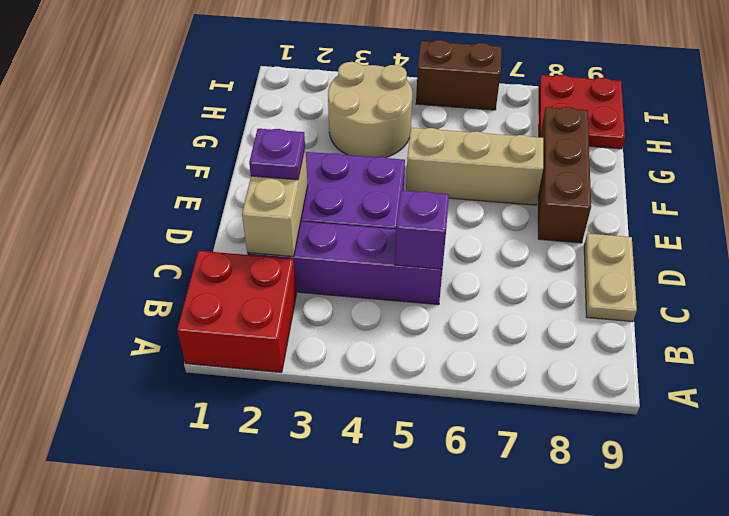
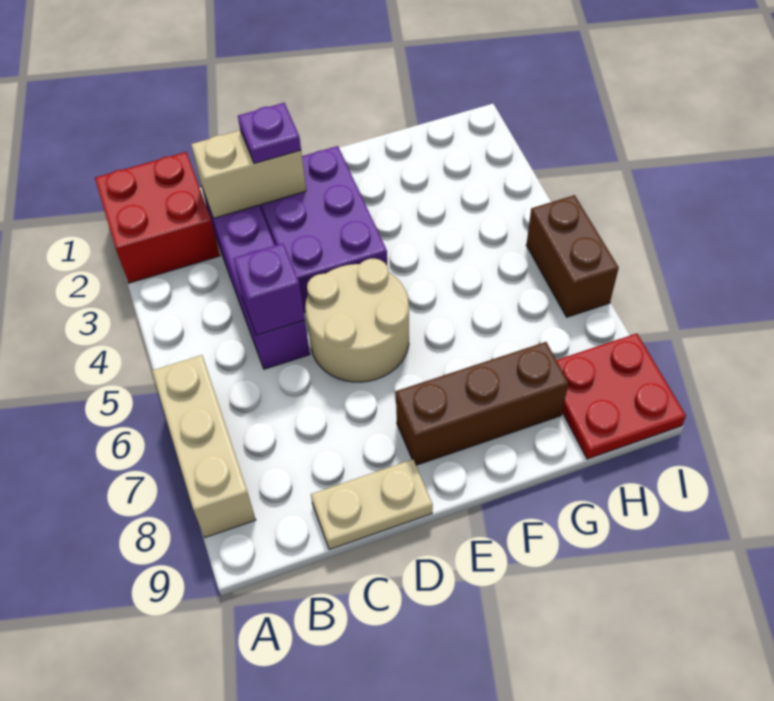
tan brick F5:F7 level 1 -> tan brick A6:A8 level 1
tan round brick G3:H4 level 1 -> tan round brick D5:E6 level 1

